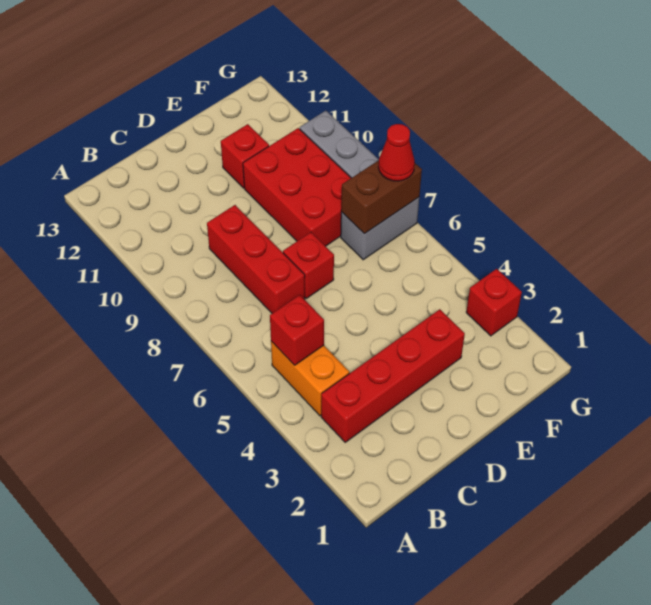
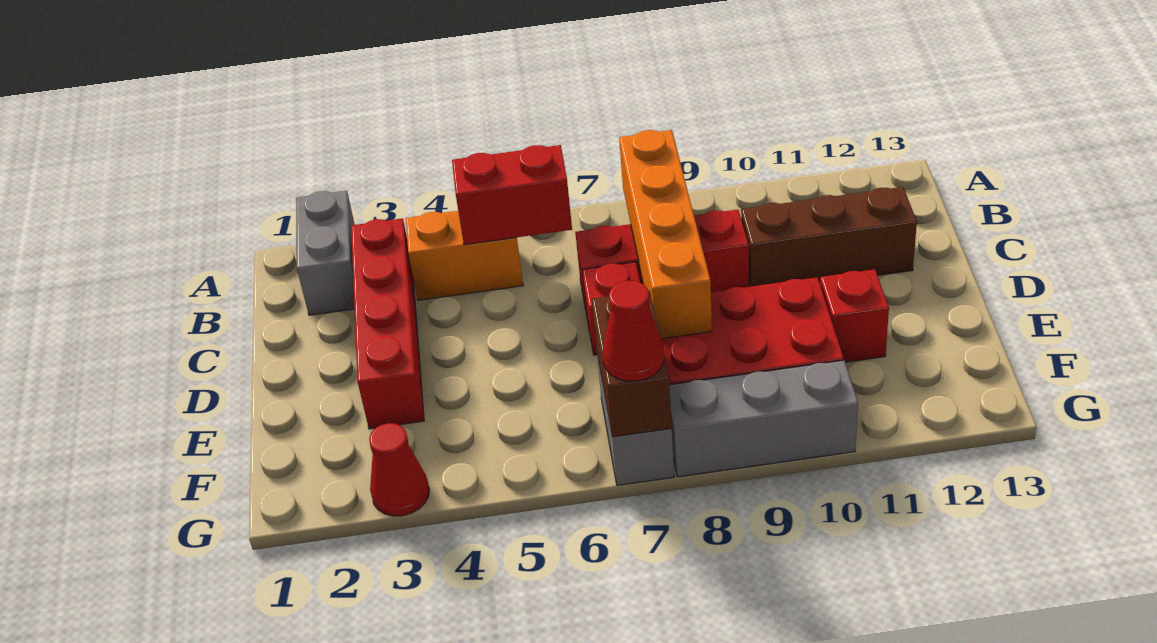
none -> grey brick A2:B2 level 1
red brick B5 level 2 -> red brick B5:B6 level 2
none -> orange brick B8:E8 level 2
none -> brown brick C10:C12 level 1
red brick G3 level 1 -> red cone G3 level 1

